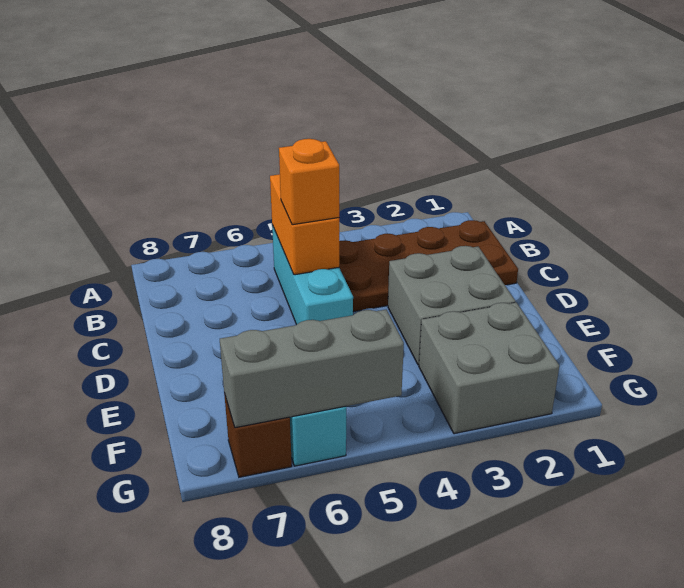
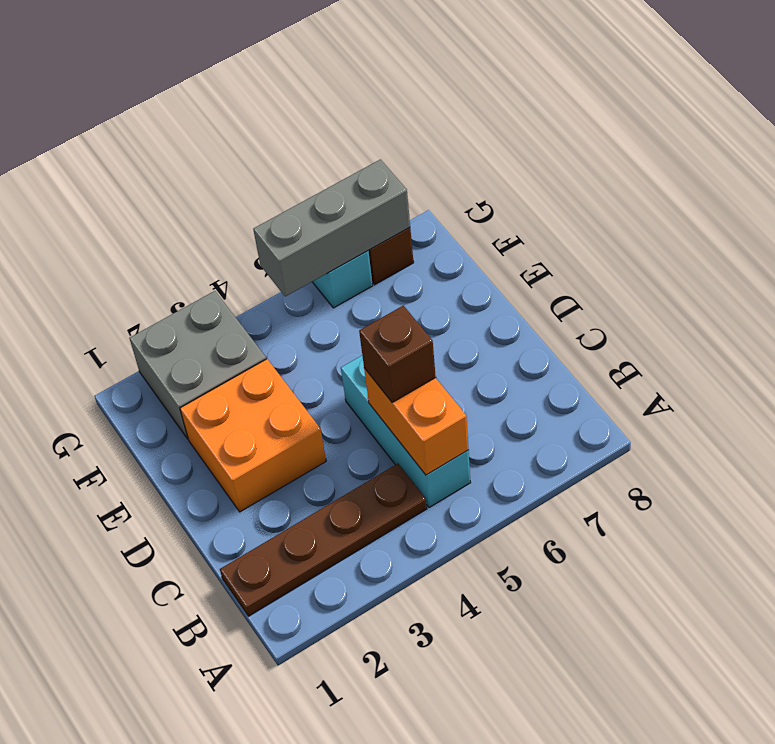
brown plate B1:C4 level 1 -> brown plate B1:B4 level 1
orange brick C5 level 3 -> brown brick C5 level 3
grey brick D2:E3 level 1 -> orange brick D2:E3 level 1

